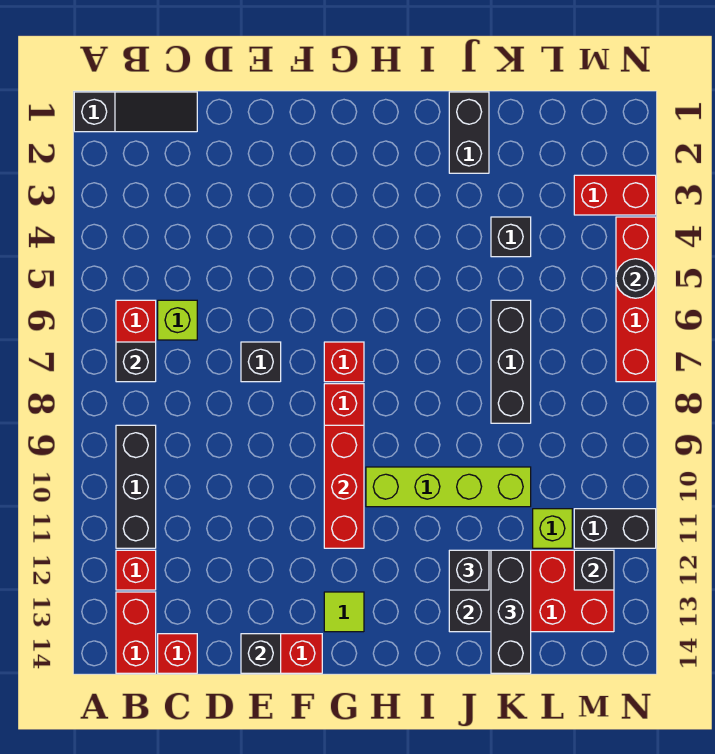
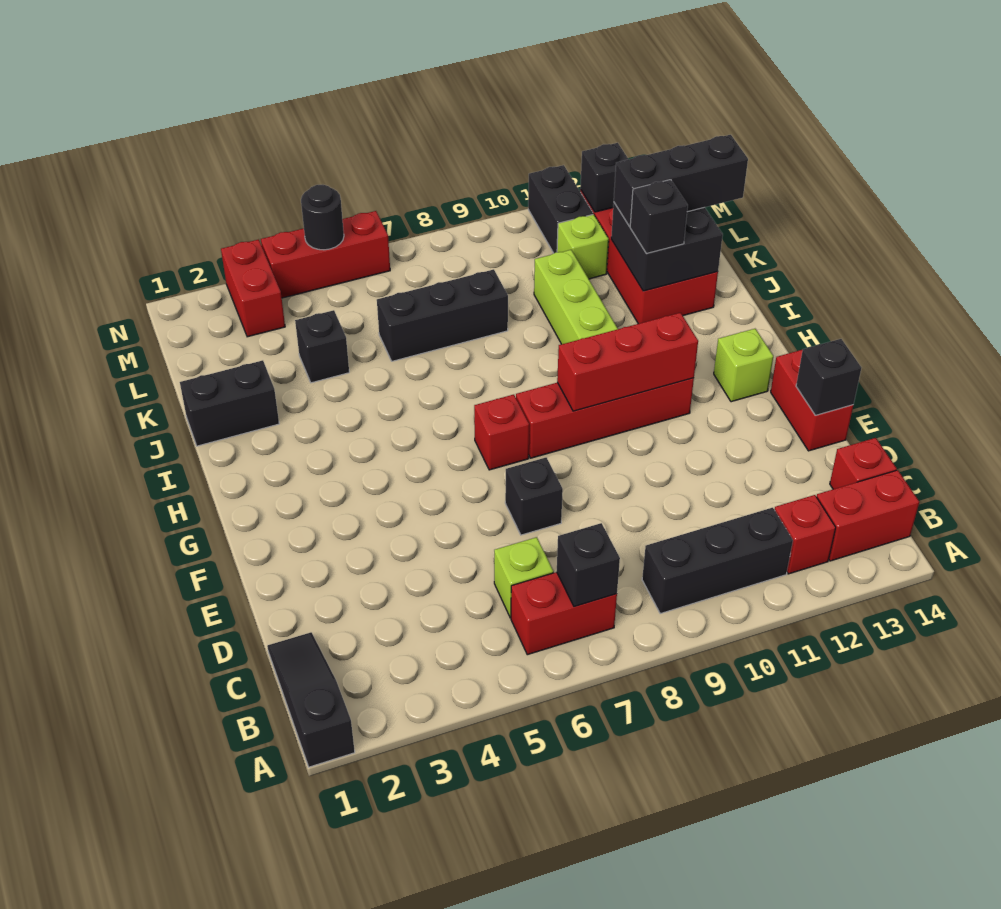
lime tile G13 level 1 -> lime brick G13 level 1
red brick N4:N7 level 1 -> red brick N4:N6 level 1

